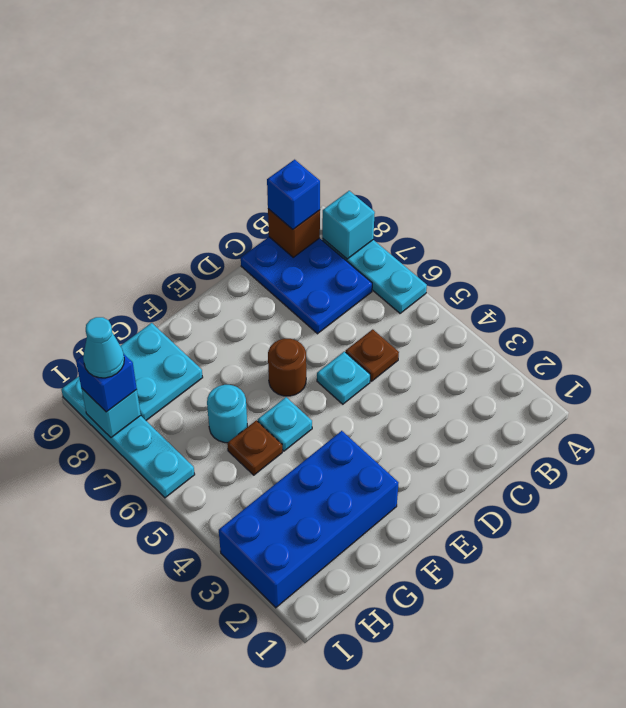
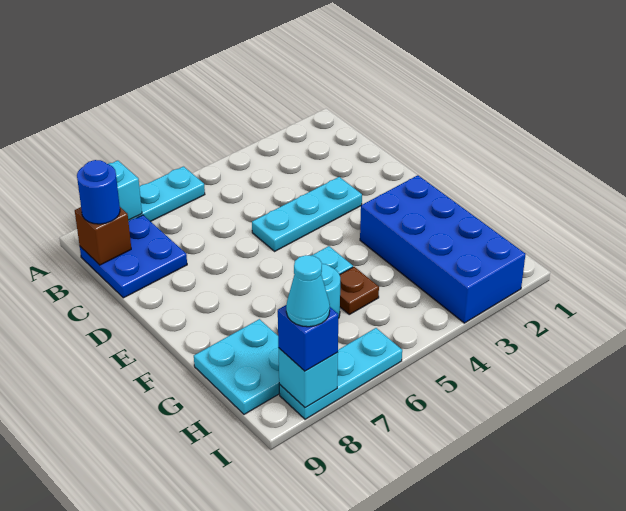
blue plate B7:C9 level 1 -> blue plate B8:C9 level 1
blue brick B9 level 3 -> blue round brick B9 level 3
brown plate C5 level 1 -> none
cyan plate D5 level 1 -> cyan plate D3:D5 level 1
brown round brick E6 level 1 -> none
cyan plate I6:I9 level 1 -> cyan plate I6:I8 level 1

